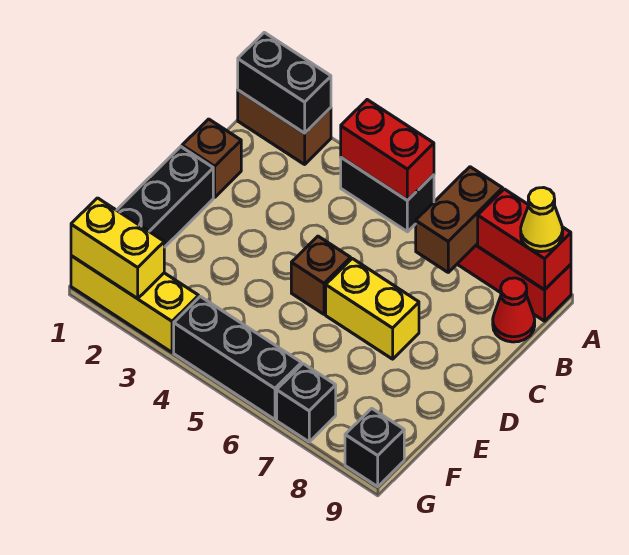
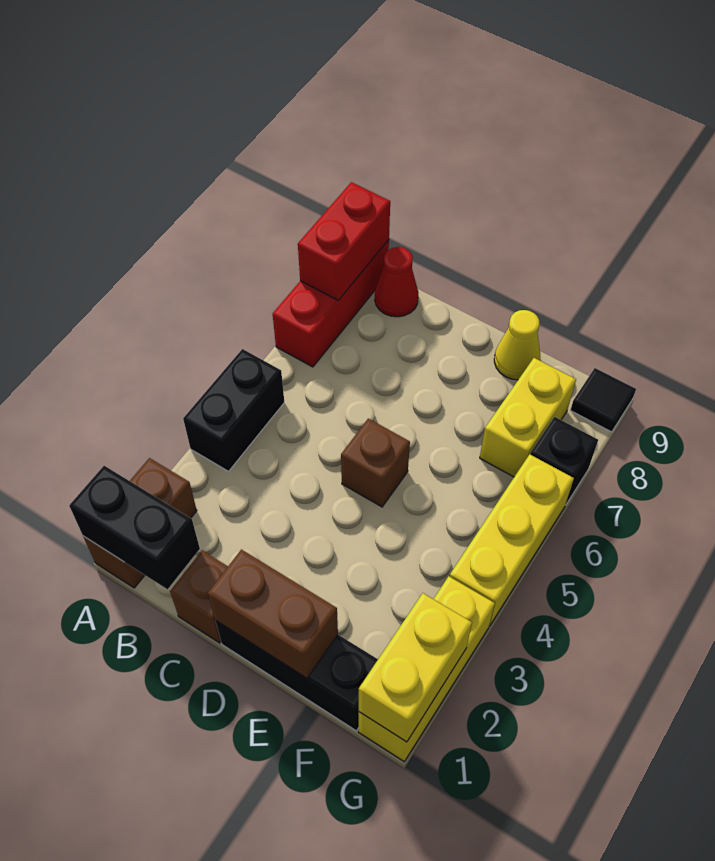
black brick A1:A2 level 2 -> black brick A1:B1 level 2
red brick A4:A5 level 2 -> none
brown brick A7:B7 level 2 -> brown brick D1:E1 level 2
yellow cone A9 level 3 -> yellow cone E9 level 1
yellow brick D6:D7 level 1 -> yellow brick F7:F8 level 1
black brick G4:G6 level 1 -> yellow brick G4:G6 level 1
black brick G9 level 1 -> black tile G9 level 1

